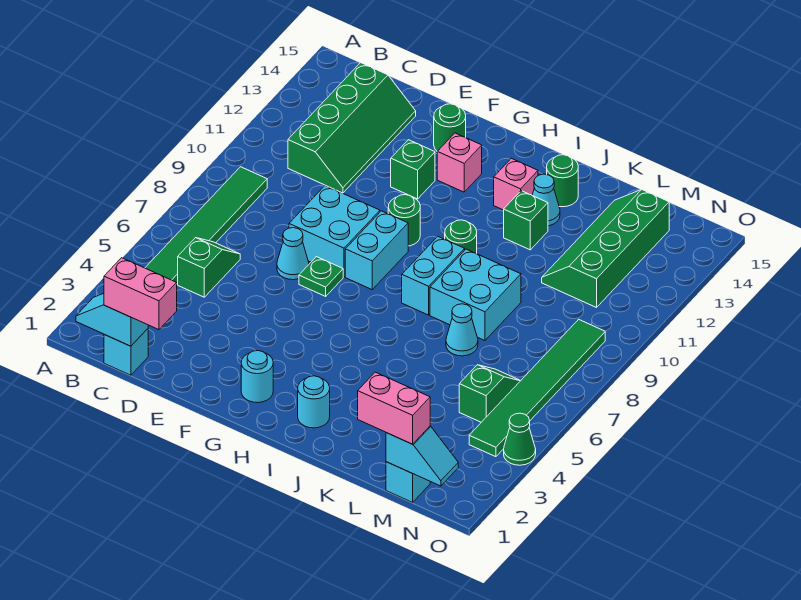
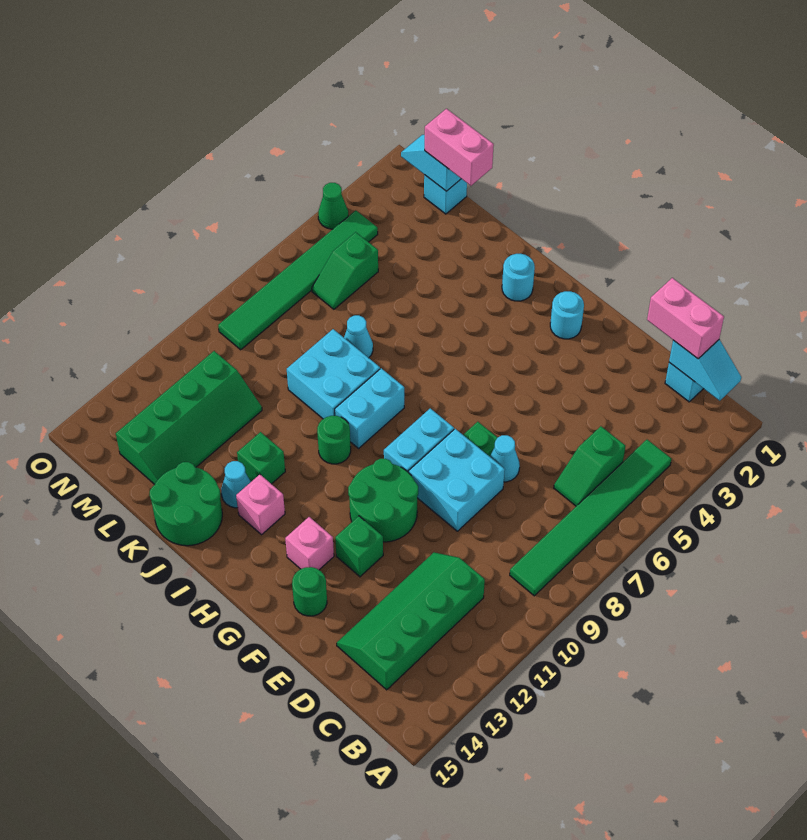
green round brick G10 level 1 -> green round brick F10:G11 level 1
green round brick J14 level 1 -> green round brick J14:K15 level 1

